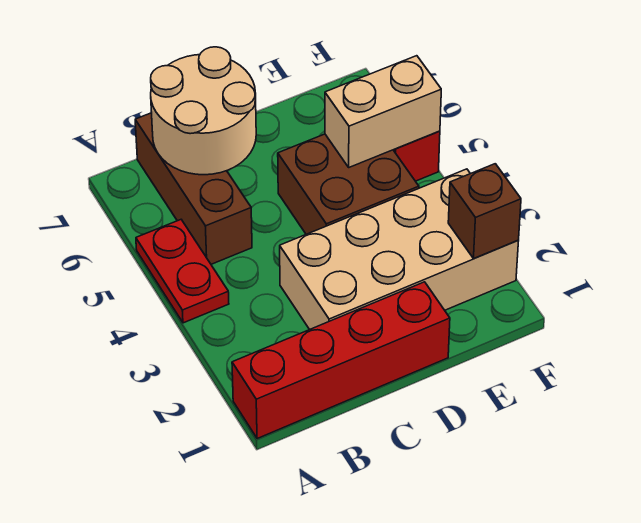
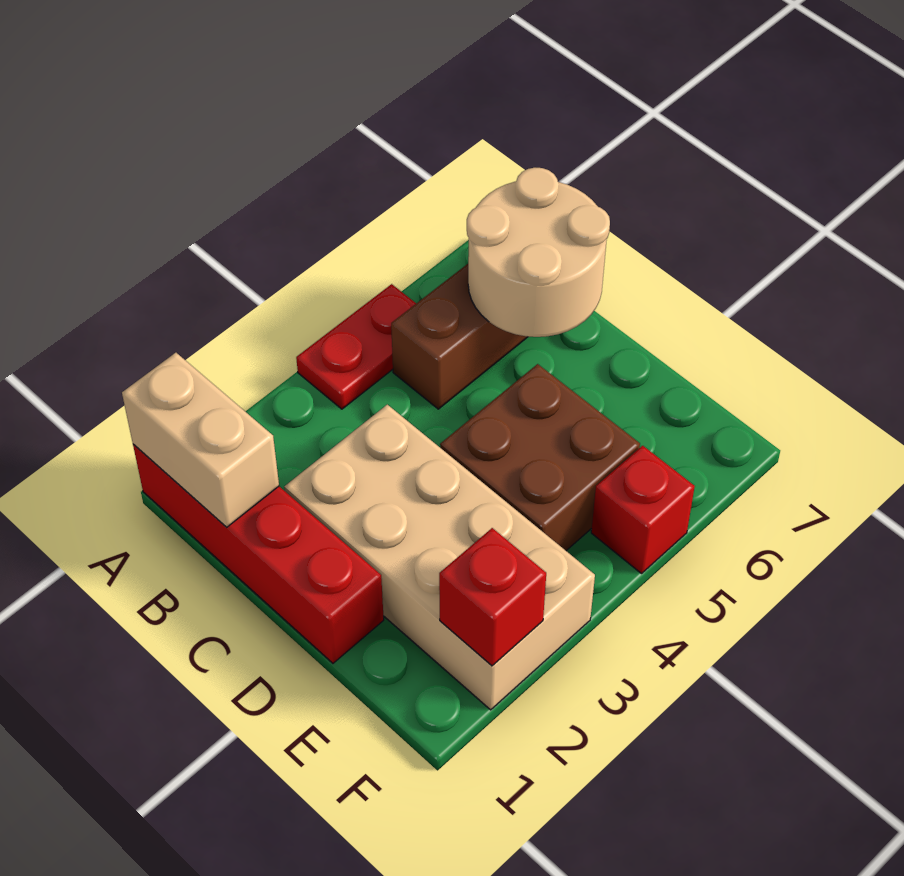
tan brick E5:F5 level 2 -> tan brick A1:B1 level 2
brown brick F2 level 2 -> red brick F2 level 2

